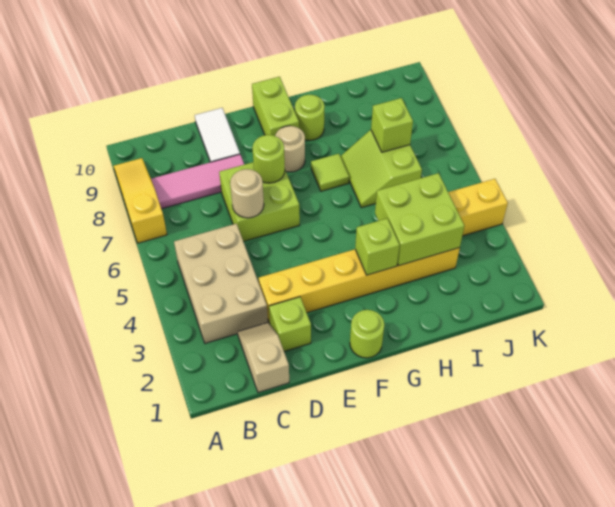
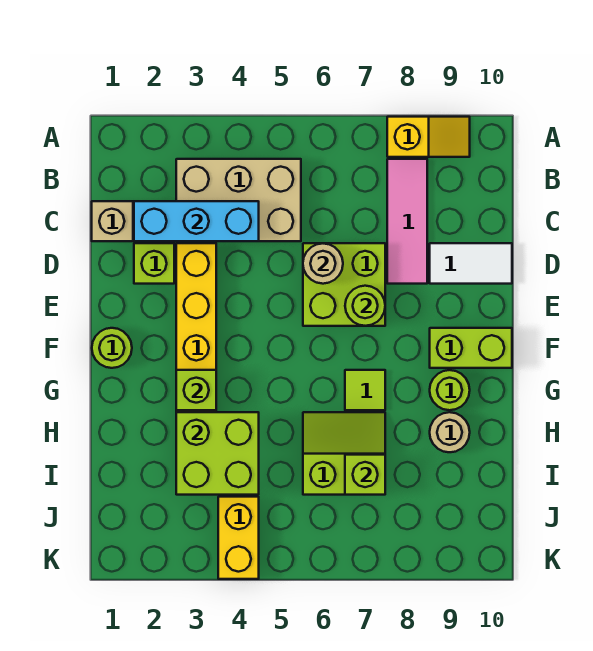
yellow slope A7:A9 level 1 top 7 -> yellow slope A8:A9 level 1 top 8
none -> cyan brick C2:C4 level 2
tan round brick F8 level 1 -> tan round brick H9 level 1

